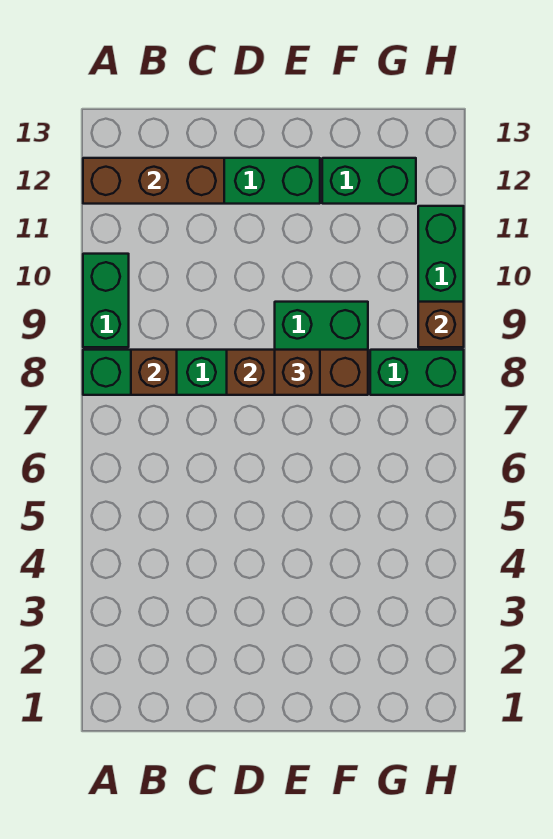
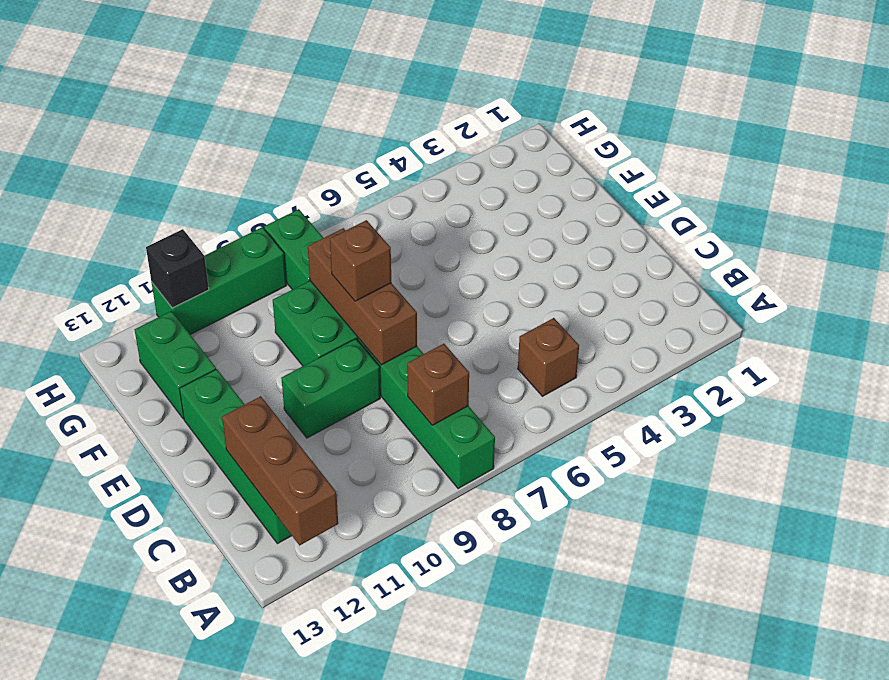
green brick A9:A10 level 1 -> green brick D9:D10 level 1
brown brick H9 level 2 -> brown brick B5 level 1
none -> black brick H11 level 2

